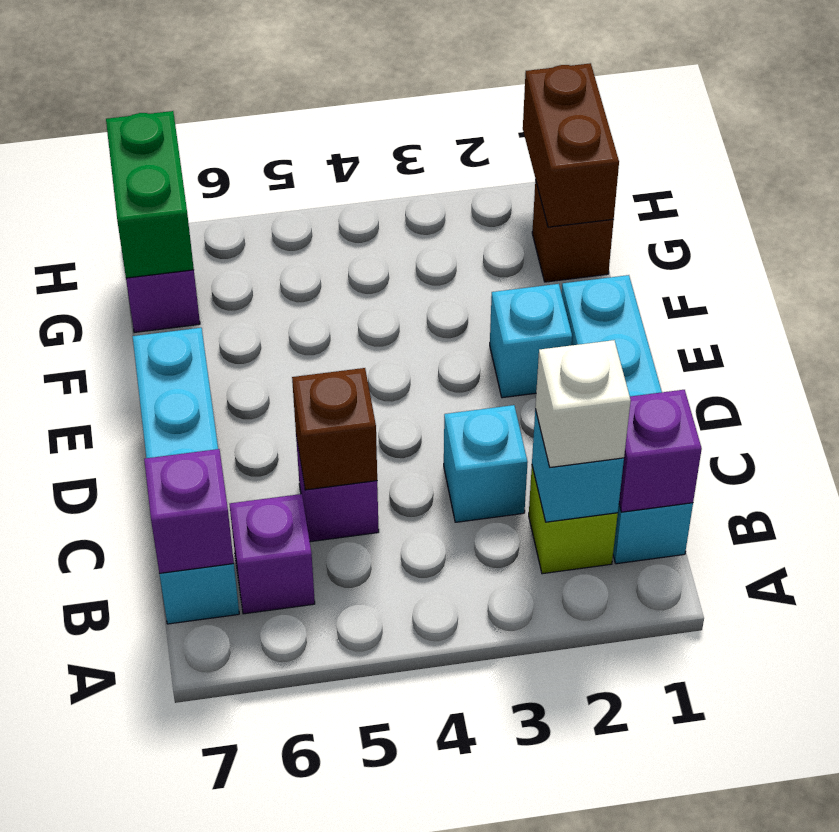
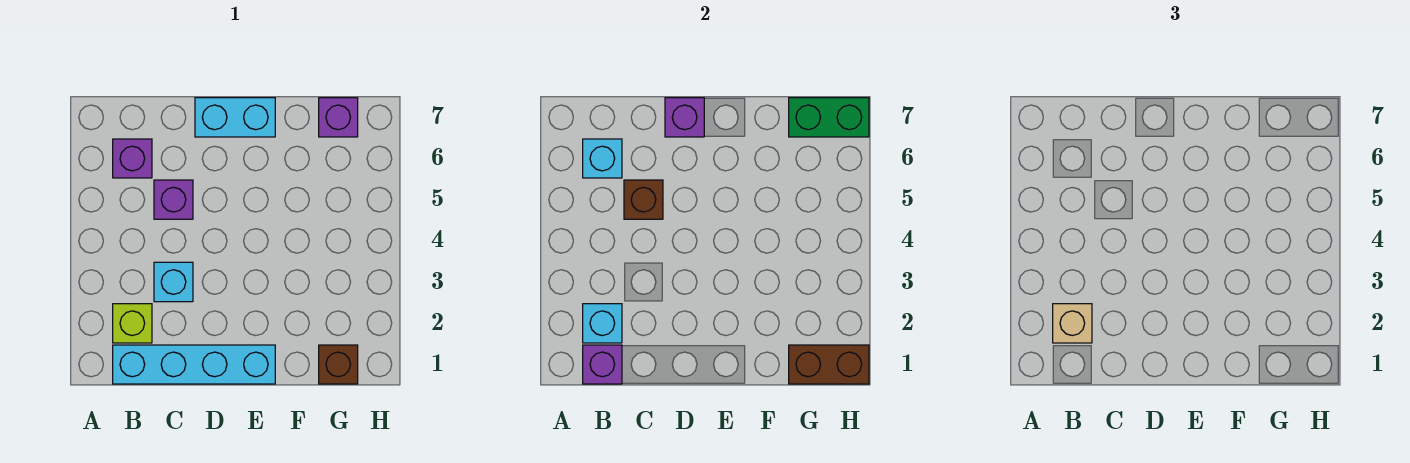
white brick B2 level 3 -> tan brick B2 level 3
cyan brick B7:E7 level 1 -> cyan brick D7:E7 level 1
purple brick B7 level 2 -> purple brick D7 level 2
cyan brick E2 level 1 -> cyan brick B6 level 2

